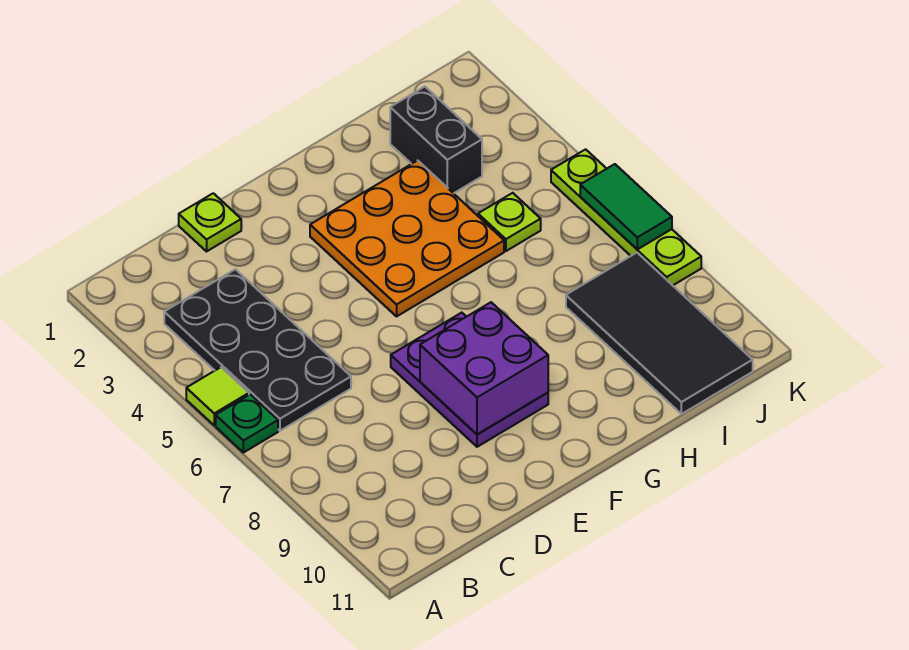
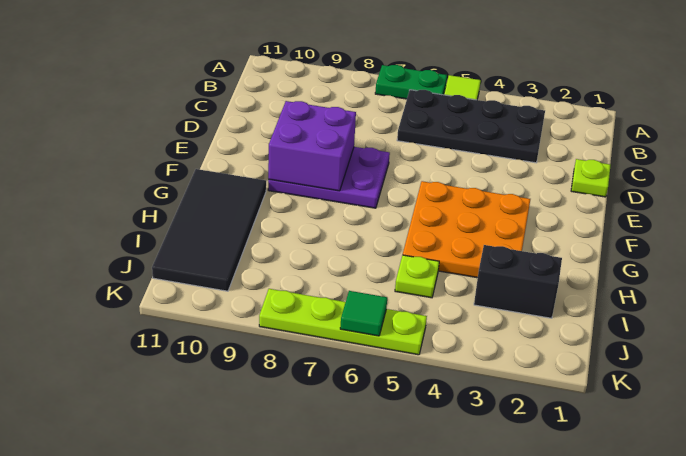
green plate A6 level 1 -> green plate A6:A7 level 1
black tile I8:J11 level 1 -> black tile G10:J11 level 1
green tile K6:K7 level 2 -> green tile K6 level 2

